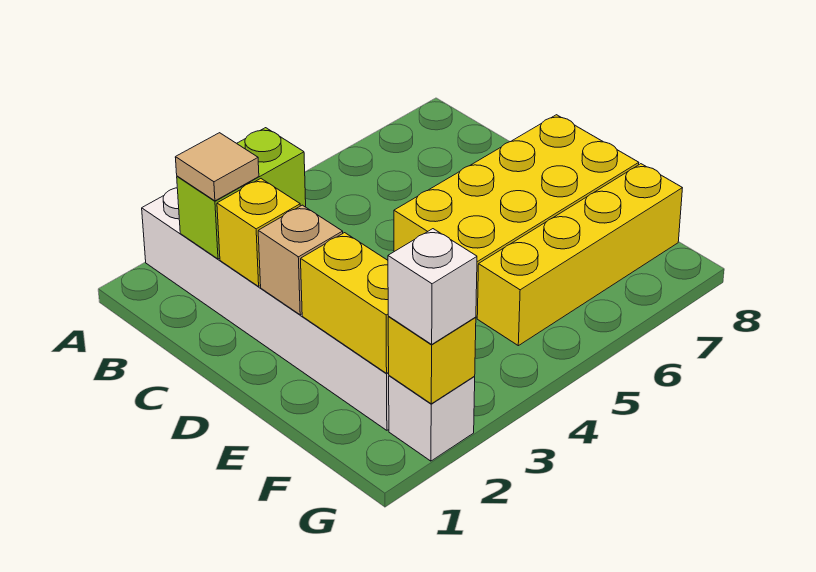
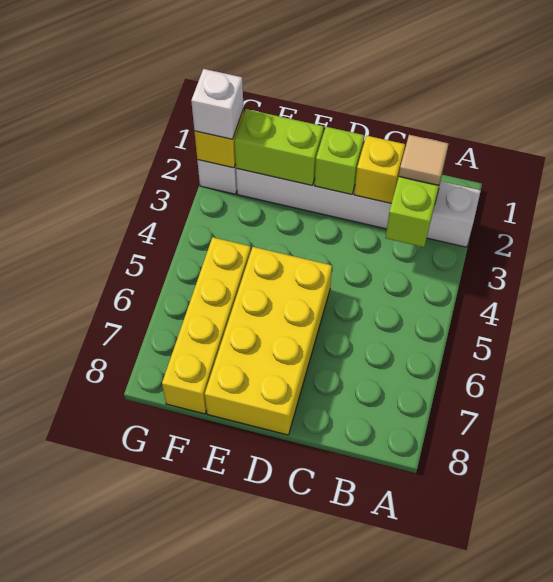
tan brick D2 level 2 -> lime brick D2 level 2
yellow brick E2:F2 level 2 -> lime brick E2:F2 level 2

